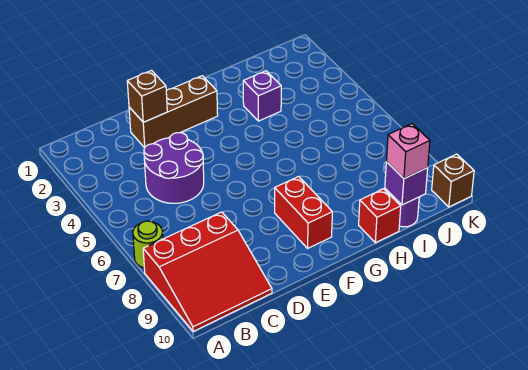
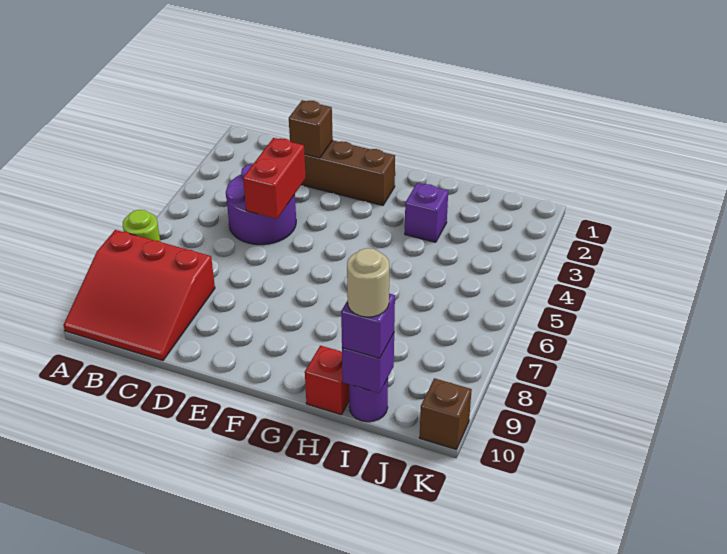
red brick F8:F9 level 1 -> red brick D4:D5 level 2
pink brick I10 level 3 -> purple brick I10 level 3
none -> tan round brick I10 level 4

